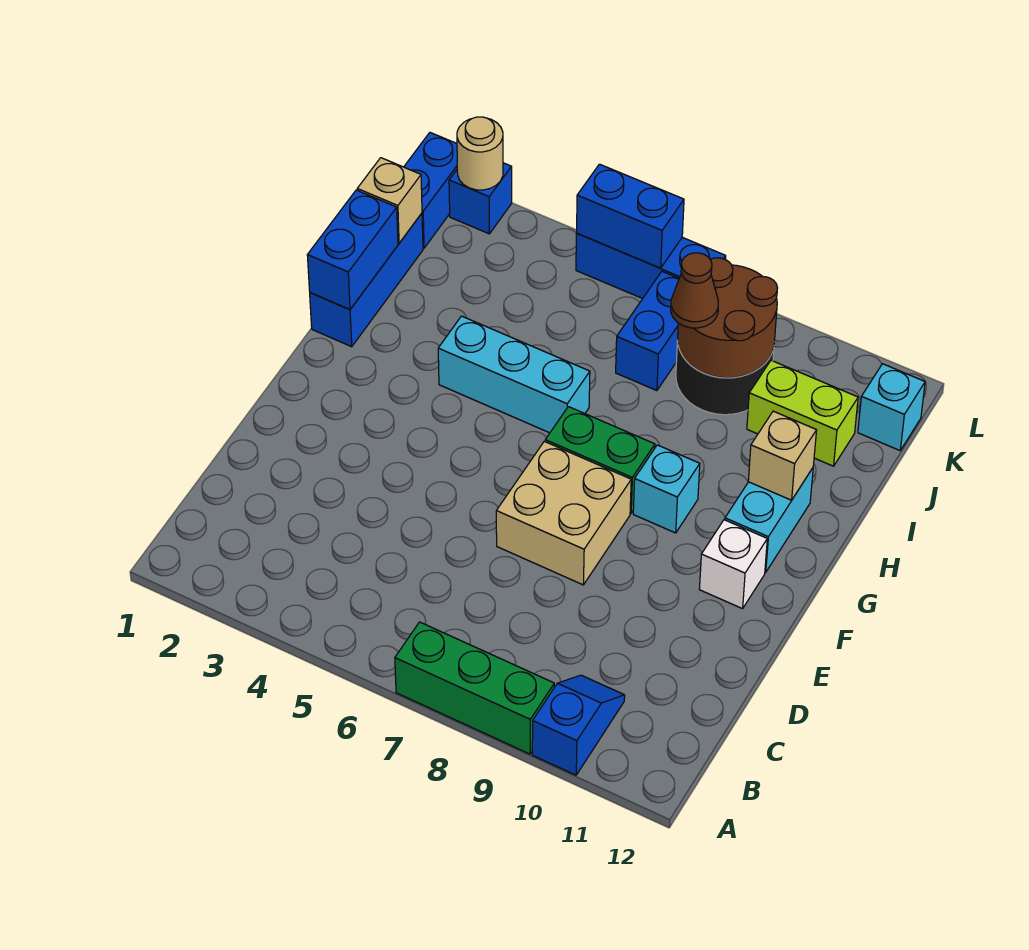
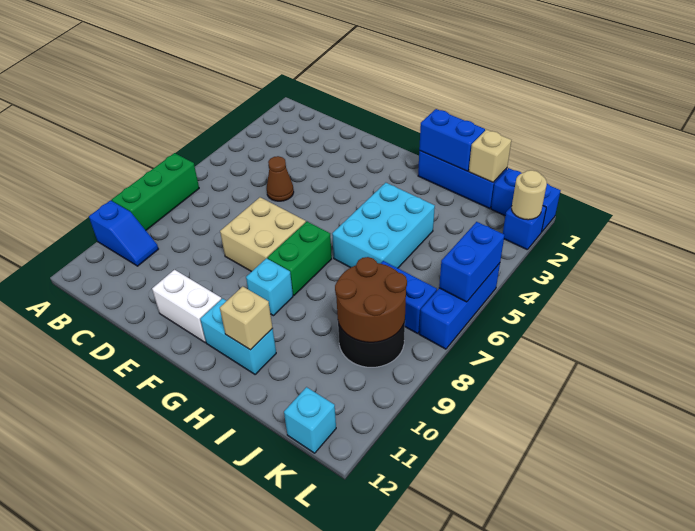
white brick F11 level 1 -> white brick E11:F11 level 1
cyan brick H4:H6 level 1 -> cyan brick H4:I6 level 1
brown cone J8 level 3 -> brown cone D5 level 1
lime brick J10:J11 level 1 -> none

